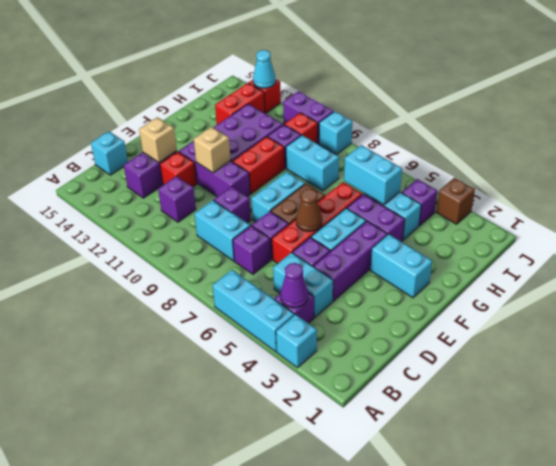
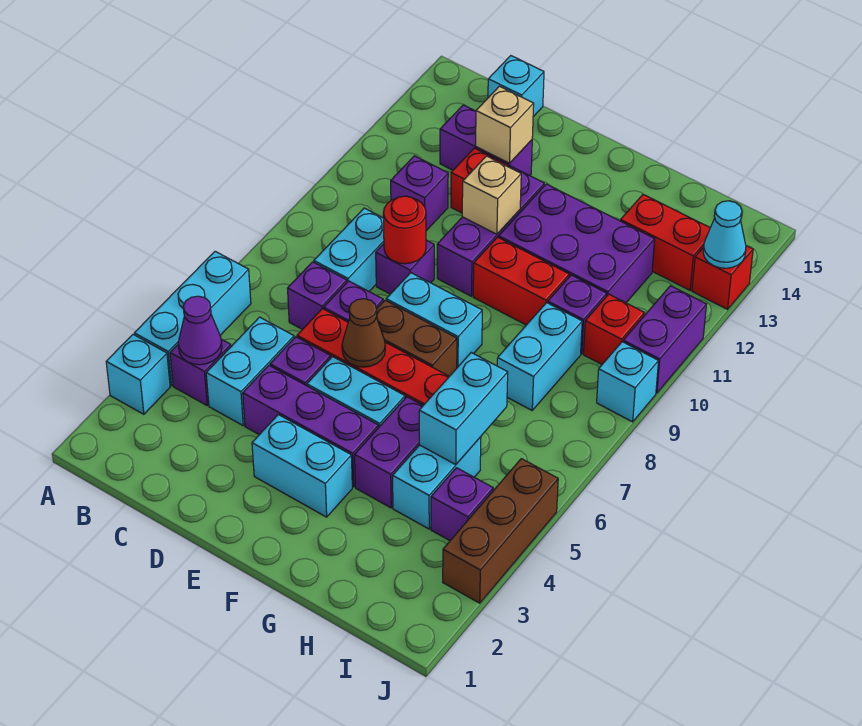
none -> red round brick D9 level 2
cyan brick F2:F3 level 1 -> cyan brick E3:F3 level 1
brown brick J3 level 1 -> brown brick J3:J5 level 1

